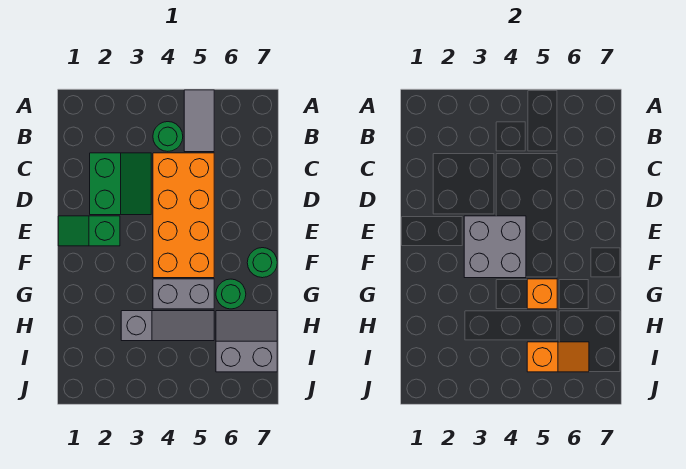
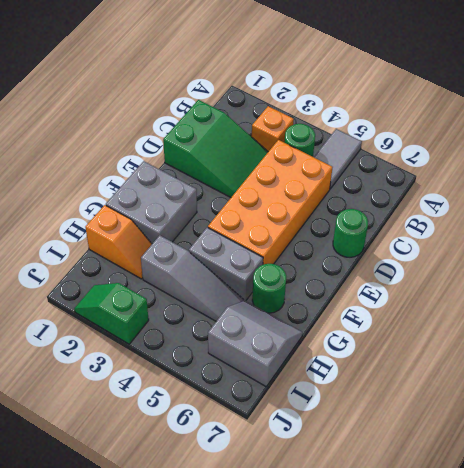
green slope C2:D3 level 1 top 2 -> green slope C1:D3 level 1 top 1
green slope E1:E2 level 1 top 2 -> green slope J2:J3 level 1 top 3
grey brick E3:F4 level 2 -> grey brick F1:G2 level 1
green round brick F7 level 1 -> green round brick D7 level 1
orange brick G5 level 2 -> orange brick B3 level 1
orange slope I5:I6 level 2 top 5 -> orange slope H1:H2 level 1 top 1

